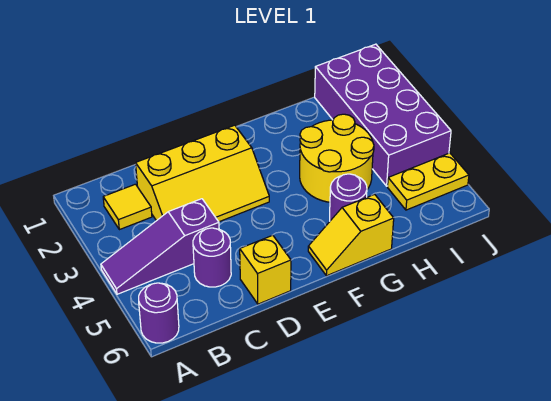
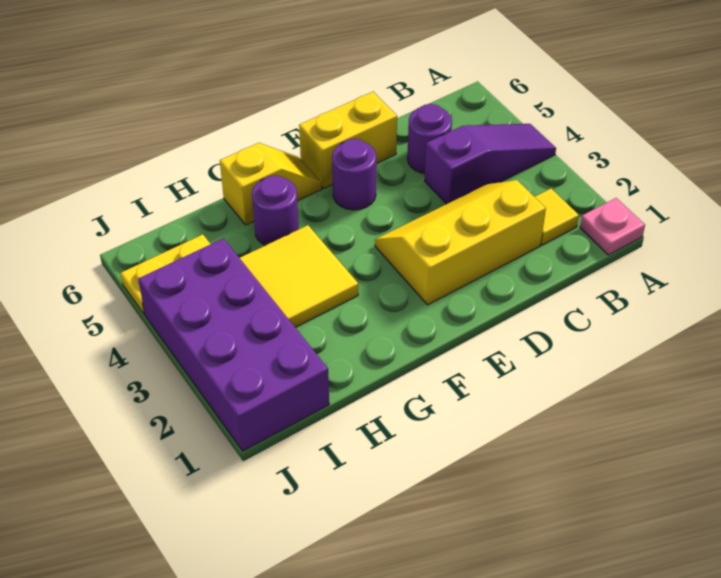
none -> pink plate A1 level 1
purple round brick A6 level 1 -> purple round brick E5 level 1
yellow brick D6 level 1 -> yellow brick D6:E6 level 1
yellow round brick G3:H4 level 1 -> yellow tile G3:H4 level 1

